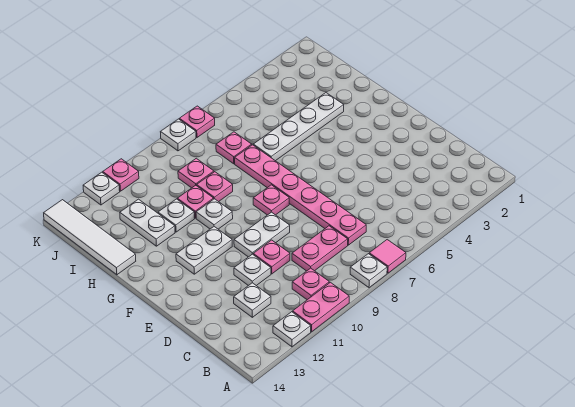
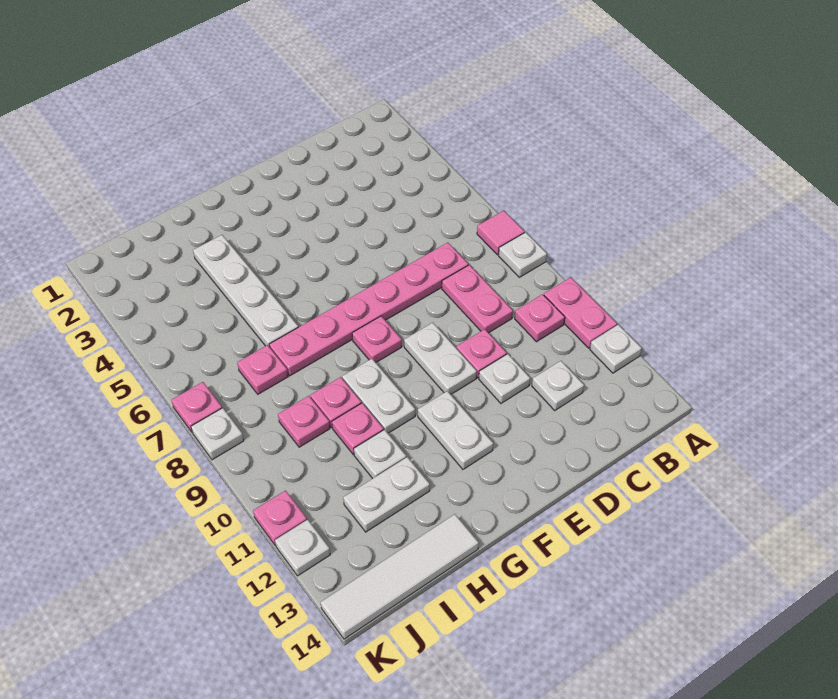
white plate G10 level 1 -> white plate G9:G10 level 1

